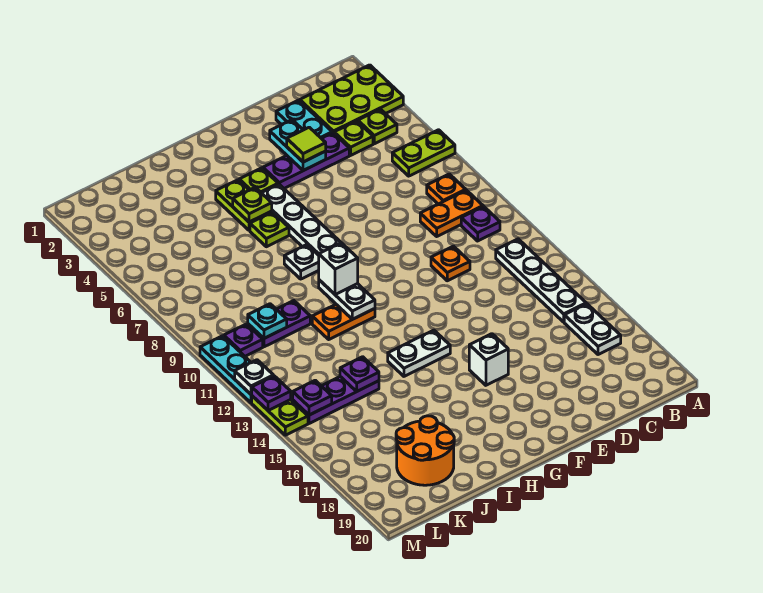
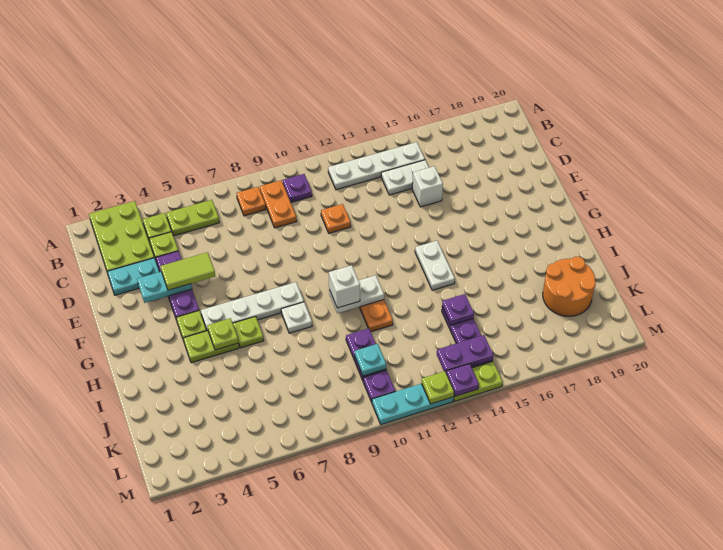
lime plate A6:B6 level 1 -> lime plate B5:B6 level 1
white plate B16:B17 level 1 -> white plate C14:C15 level 1
lime tile E4 level 3 -> lime tile E4:E5 level 3
white brick F16 level 1 -> white brick D15 level 1
purple plate L14 level 2 -> purple plate L13:L14 level 2
white plate M12 level 2 -> lime plate M12 level 2

